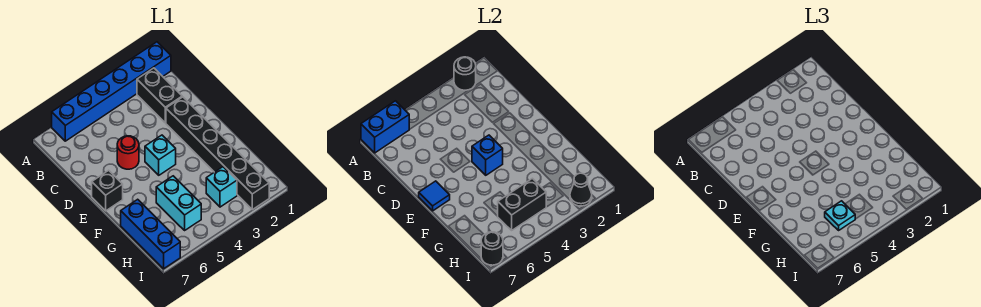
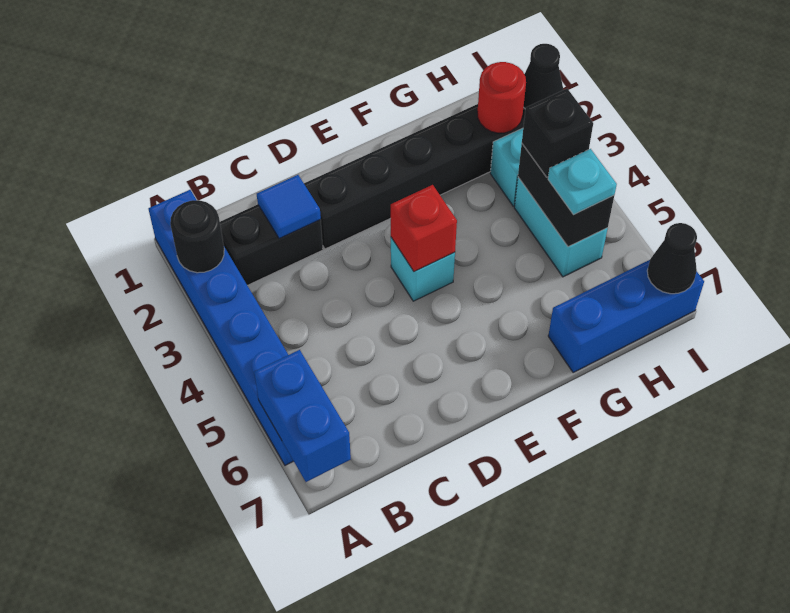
red round brick D5 level 1 -> red round brick H2 level 2
blue brick E4 level 2 -> red brick E4 level 2
black brick E7 level 1 -> black brick H4 level 3
blue tile E7 level 2 -> blue tile C2 level 2
cyan brick G5:H5 level 1 -> cyan brick H4:H5 level 1
black round brick I7 level 2 -> black cone I7 level 2

